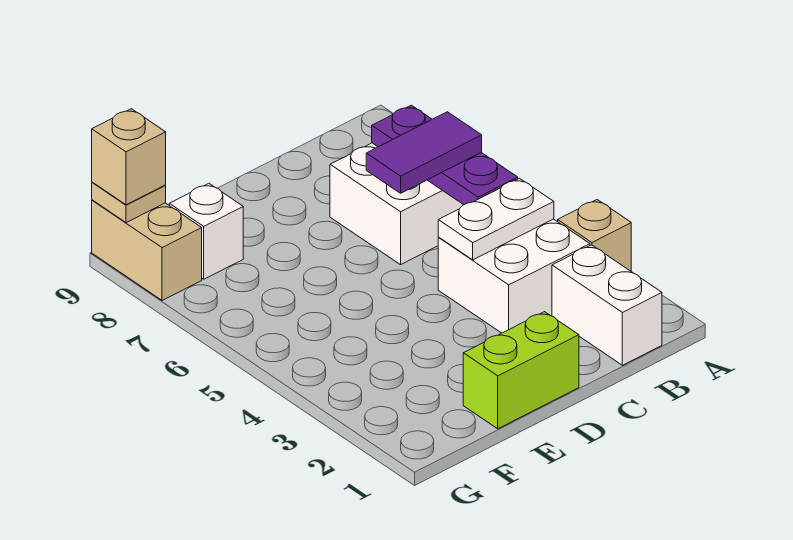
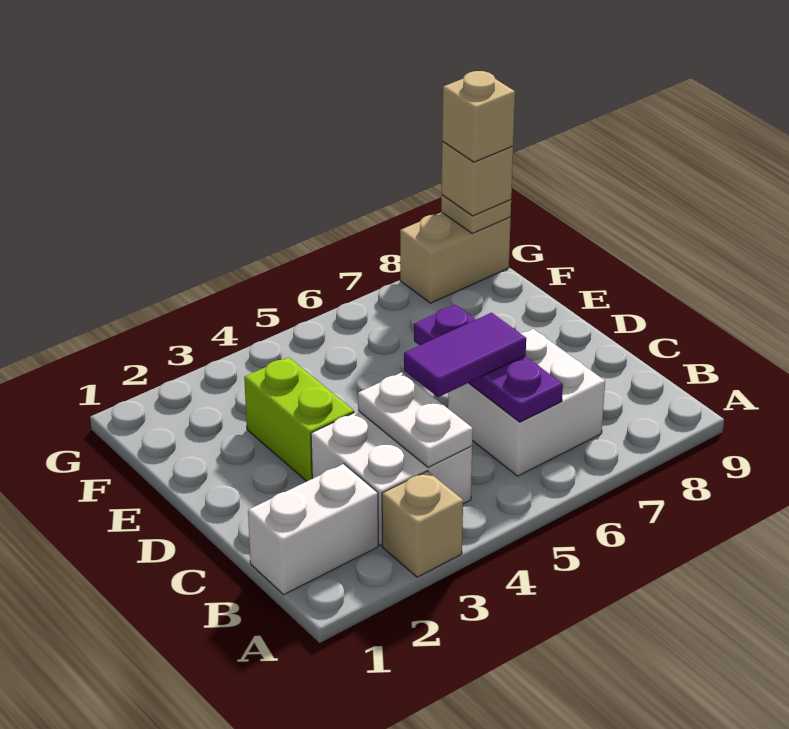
purple plate B5:B7 level 2 -> purple plate B6:D6 level 2
purple tile B6:C6 level 3 -> purple tile C5:C6 level 3
lime brick D1:E1 level 1 -> lime brick D3:E3 level 1
white brick F8 level 1 -> none
none -> tan brick G9 level 4

